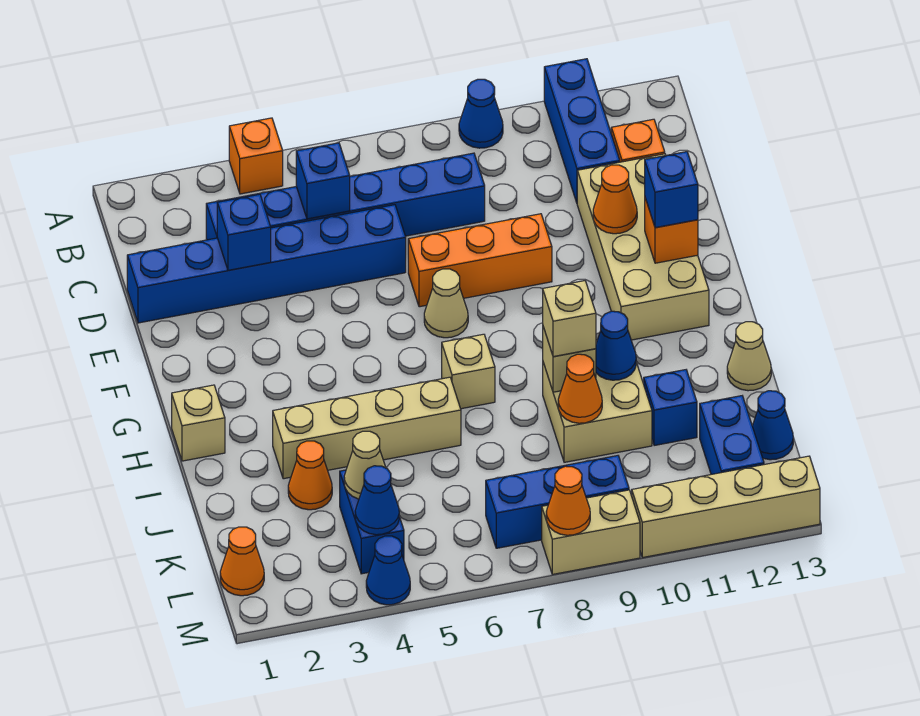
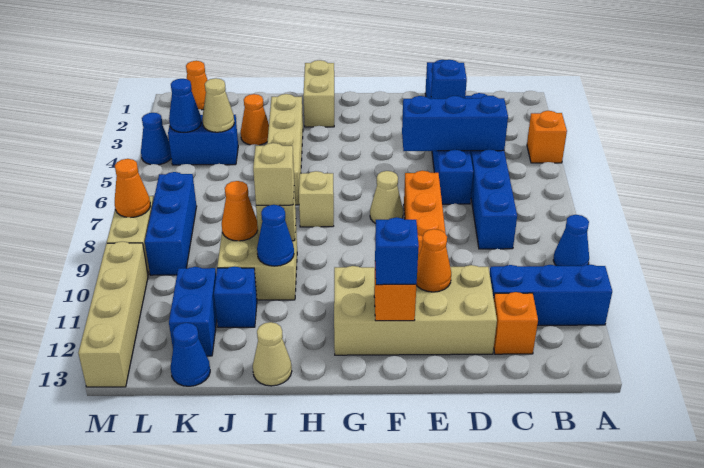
blue brick C5 level 2 -> blue brick C5:E5 level 2
tan brick H1 level 1 -> tan brick H1:H2 level 1
blue brick K12:L12 level 1 -> blue brick K11:K12 level 1

